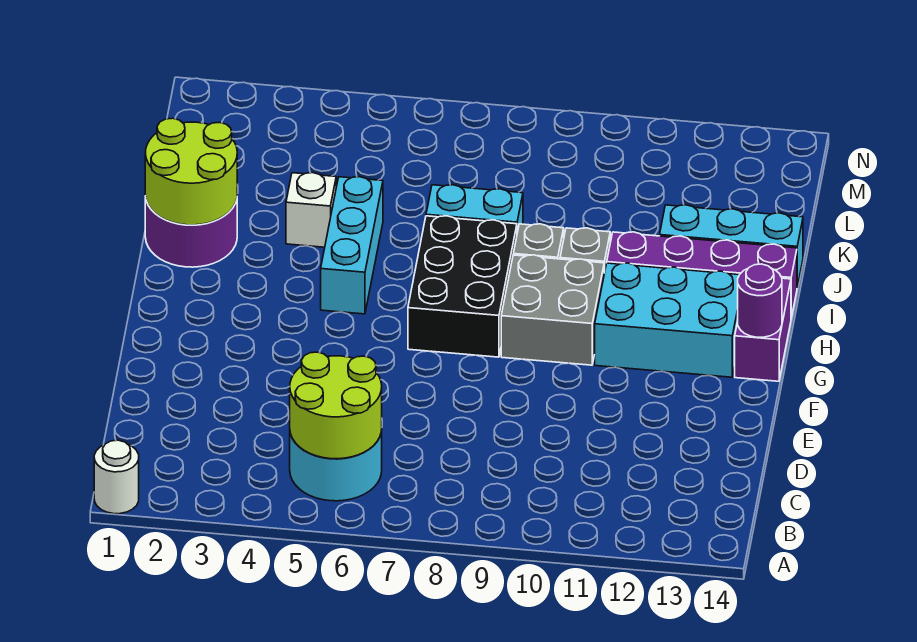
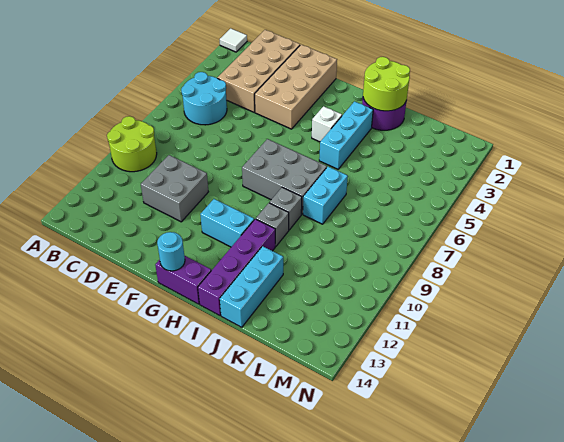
white round brick A1 level 1 -> white tile A1 level 1
lime round brick B5:C6 level 2 -> lime round brick A9:B10 level 1
none -> tan brick C1:D4 level 1
none -> tan brick E1:F4 level 1
black brick G7:I8 level 1 -> grey brick G7:I8 level 1
grey brick G9:H10 level 1 -> grey brick D10:E11 level 1
cyan brick G11:H13 level 1 -> cyan brick G11:H11 level 1
purple round brick G14 level 2 -> cyan round brick G14 level 2
cyan brick H5:J5 level 1 -> cyan brick I3:I5 level 1
white brick J4 level 1 -> white brick H4 level 1

